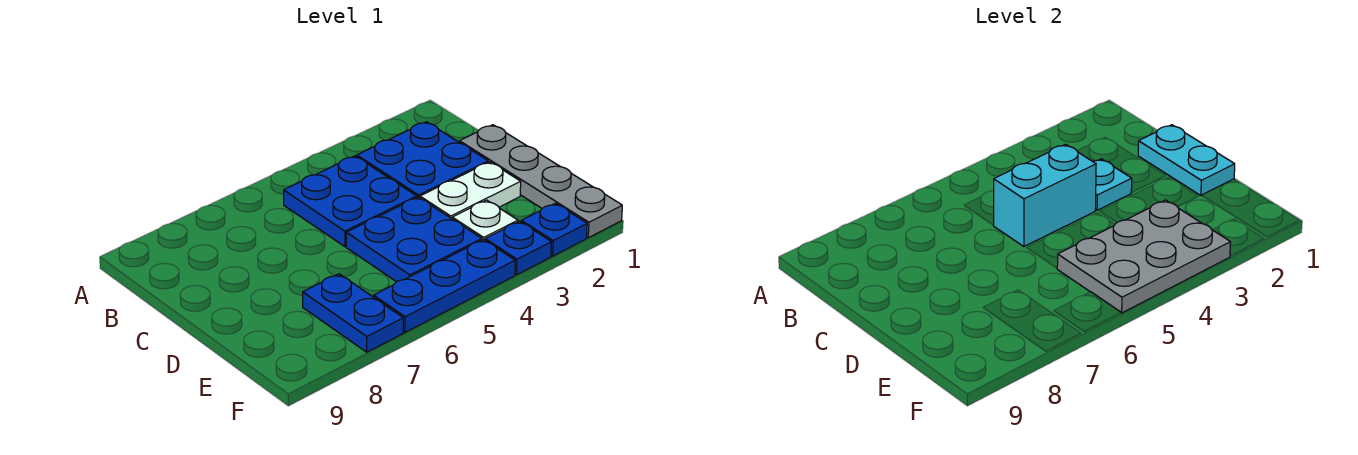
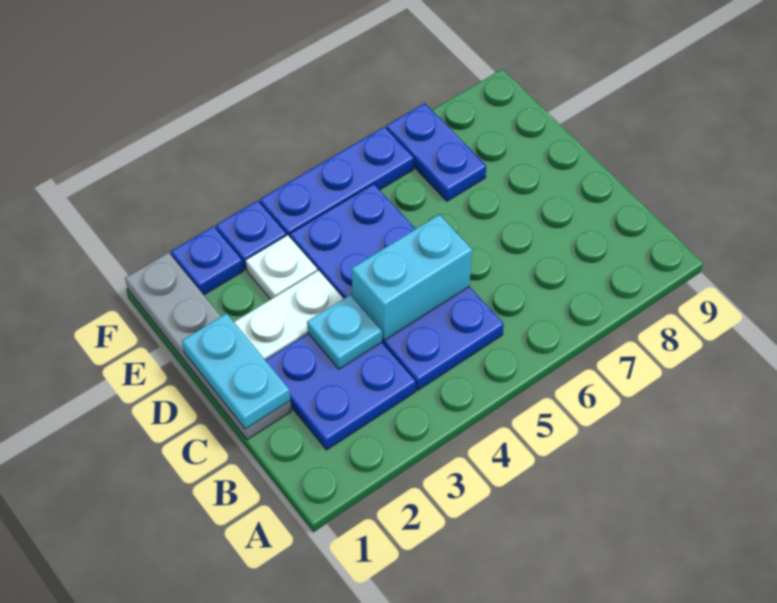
grey plate E3:F5 level 2 -> none

